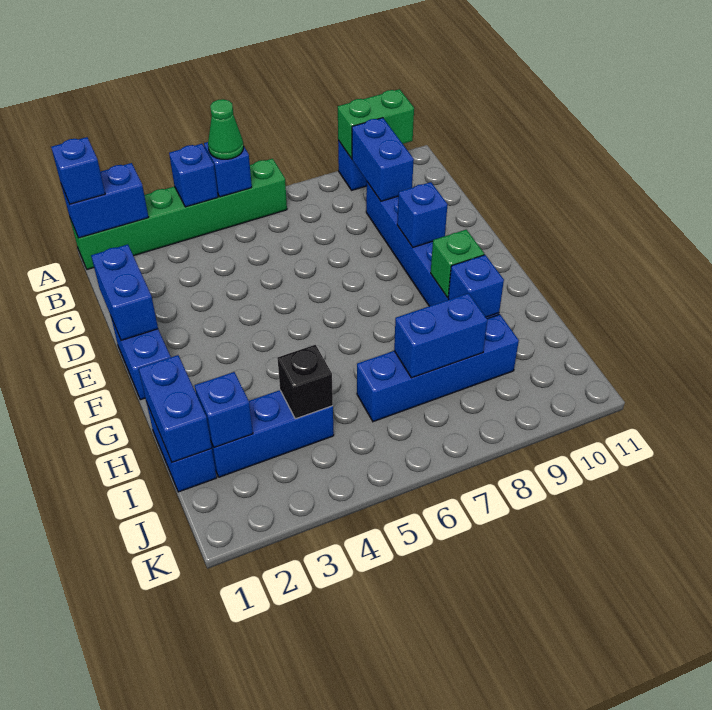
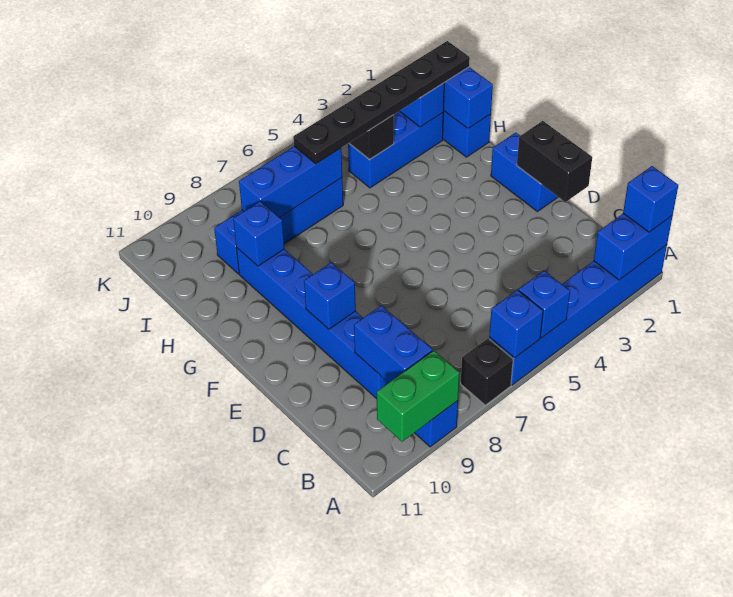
green brick A1:A6 level 1 -> blue brick A1:A6 level 1
blue brick A4 level 2 -> blue brick A6 level 2
green cone A5 level 3 -> none
none -> black brick A7 level 1
blue brick D1:E1 level 2 -> black brick D1:E1 level 2
green brick G9 level 2 -> none
none -> black plate I1:I6 level 3
blue brick I7:I8 level 2 -> blue brick I6:I8 level 2

